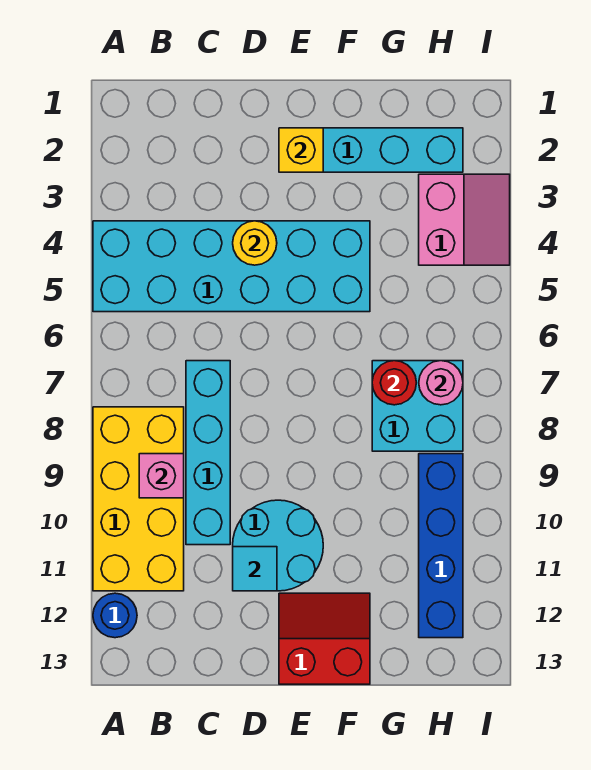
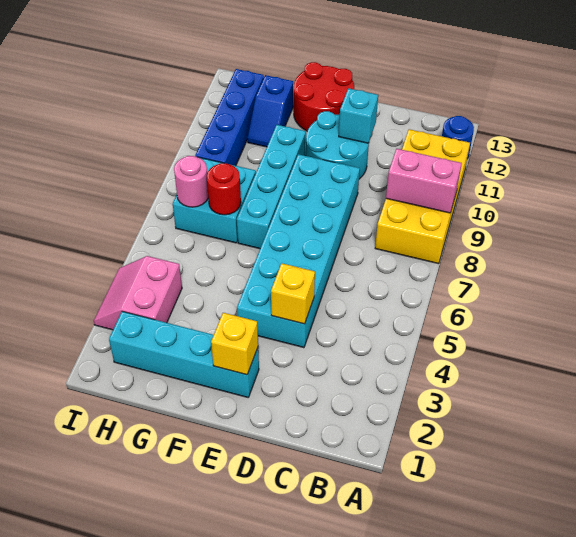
cyan brick A4:F5 level 1 -> cyan brick D4:E9 level 1
pink brick B9 level 2 -> pink brick A9:B9 level 2
cyan brick C7:C10 level 1 -> cyan brick F7:F10 level 1
yellow round brick D4 level 2 -> yellow brick D4 level 2
cyan tile D11 level 2 -> cyan brick D11 level 2
red slope E12:F13 level 1 top 13 -> red round brick E12:F13 level 1
none -> blue slope G11:G12 level 1 top 12

